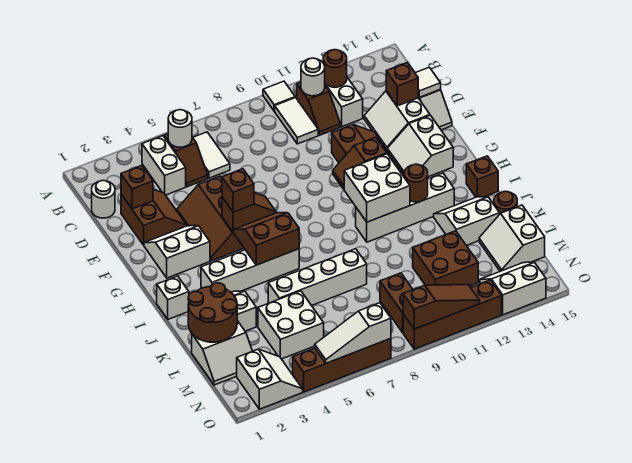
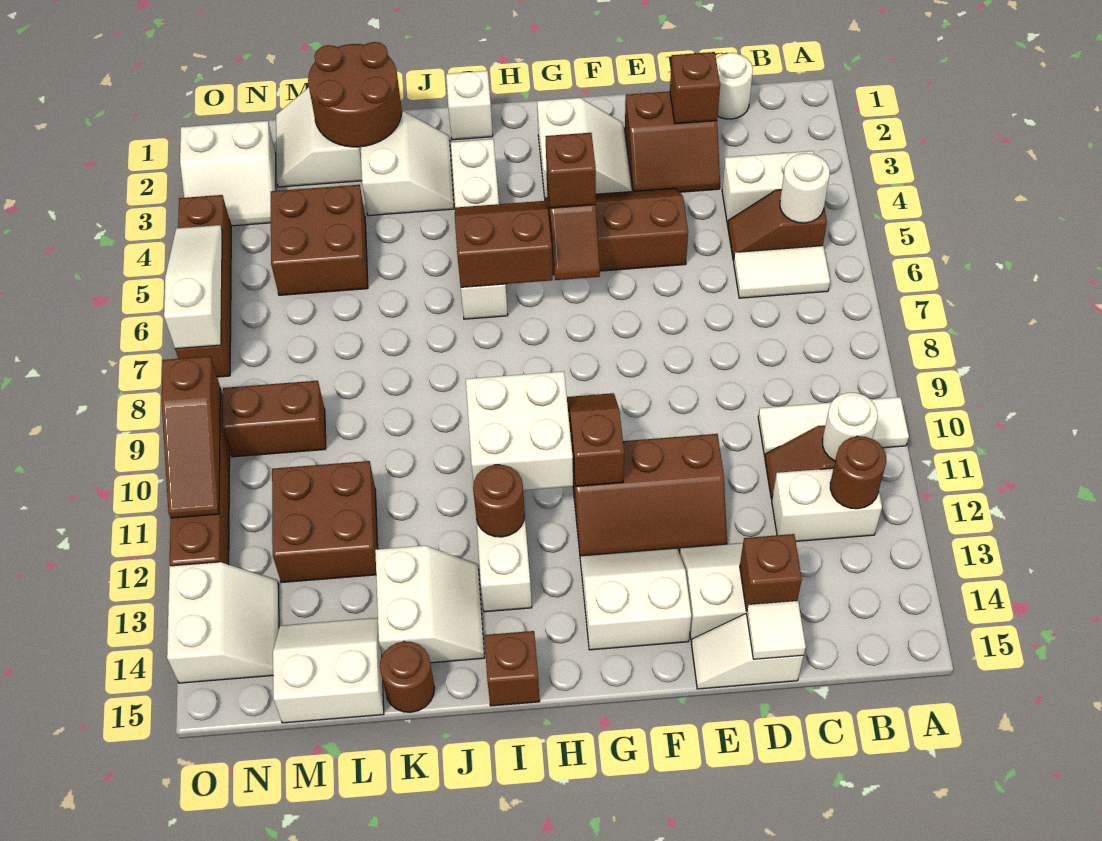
brown slope H5:I6 level 2 top I -> brown slope H5:I6 level 2 top 6
white brick K5:K8 level 1 -> none
white brick L4:M5 level 1 -> brown brick L4:M5 level 1

